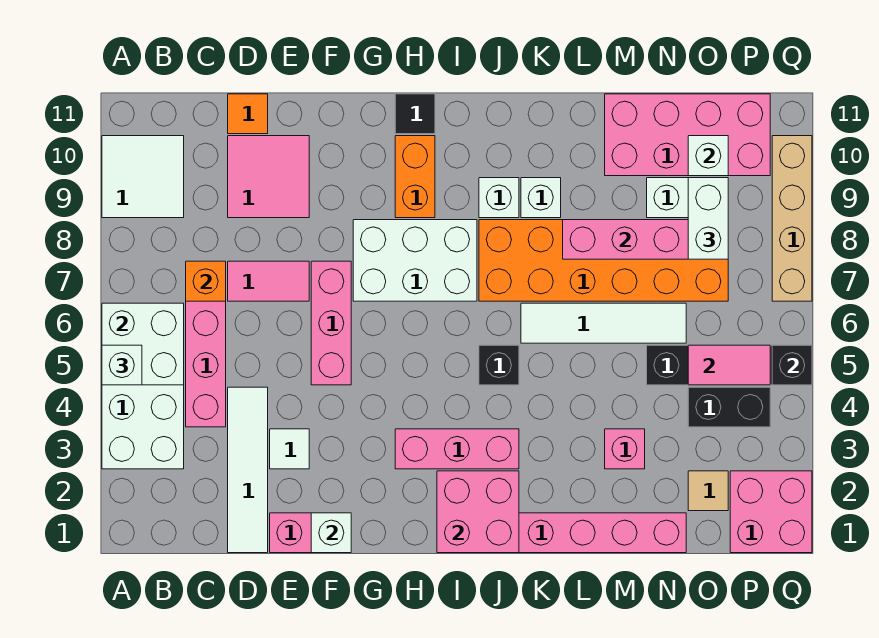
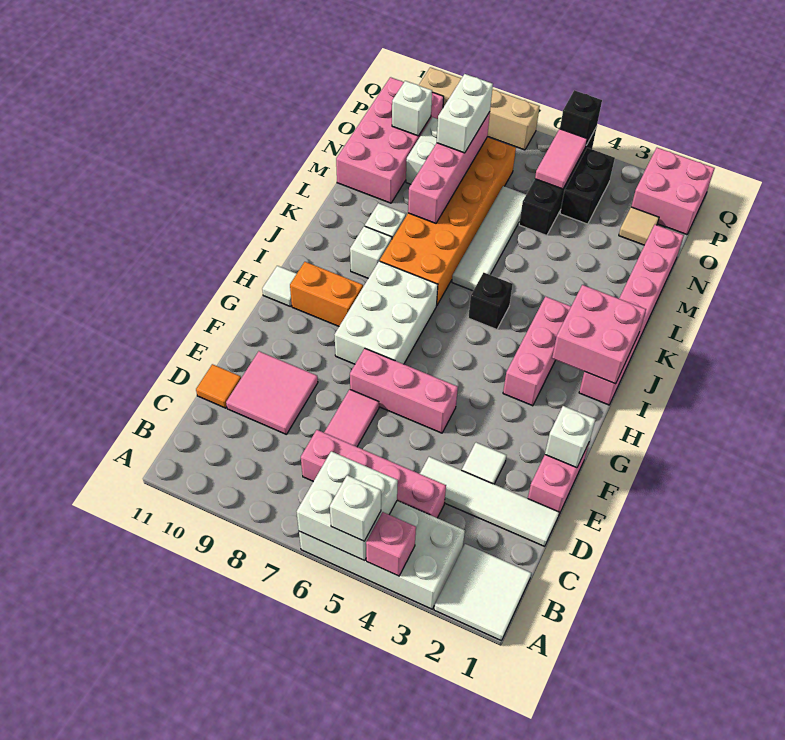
white tile A9:B10 level 1 -> white tile A1:B2 level 1
orange brick C7 level 2 -> none
black tile H11 level 1 -> white tile H11 level 1
pink brick M3 level 1 -> pink brick A4 level 2
white brick O8:O9 level 3 -> white brick N8:O8 level 3

